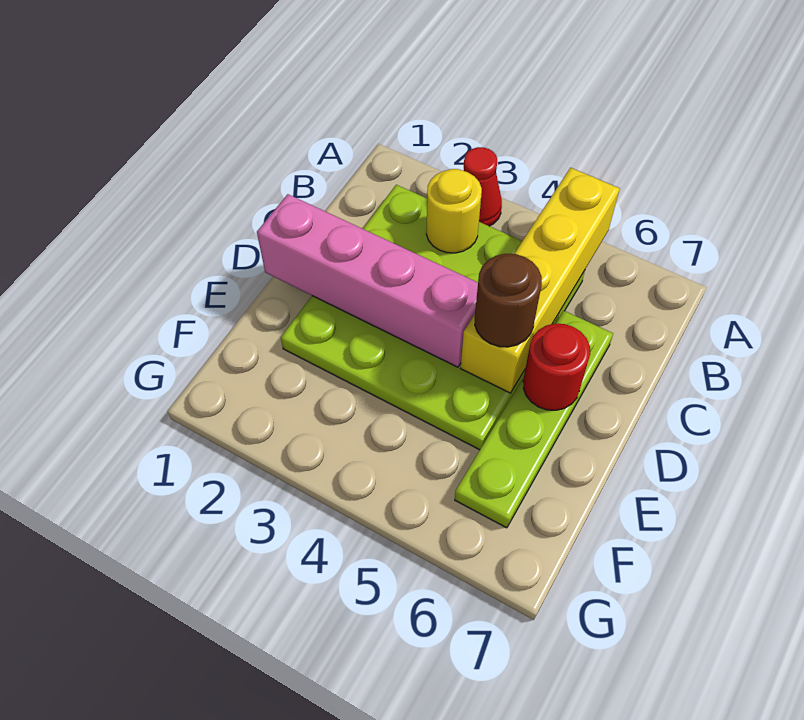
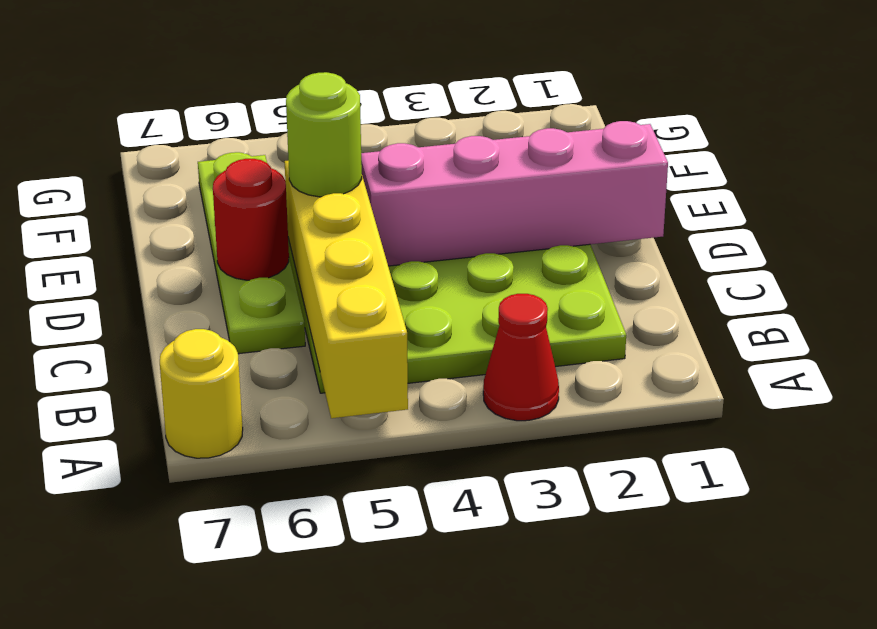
yellow round brick B3 level 2 -> yellow round brick A7 level 1
brown round brick D5 level 3 -> lime round brick D5 level 3

